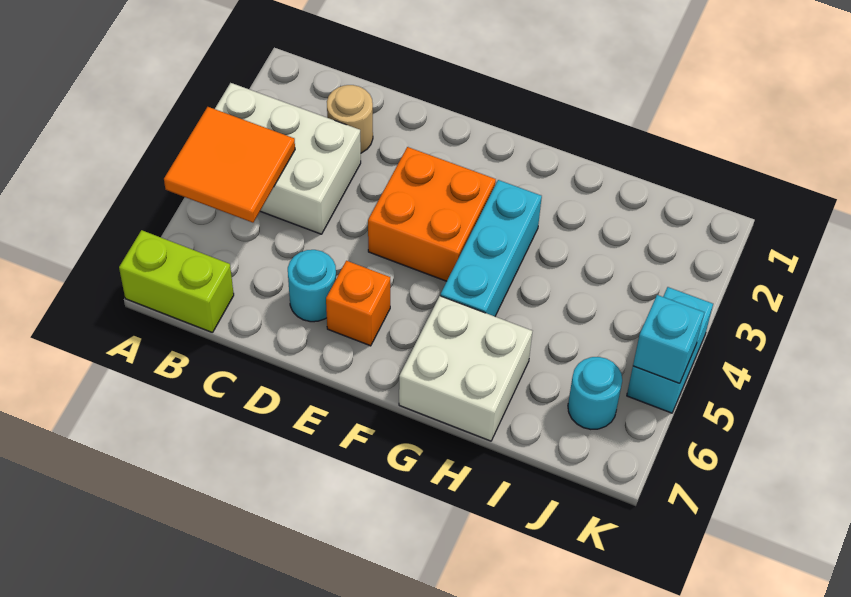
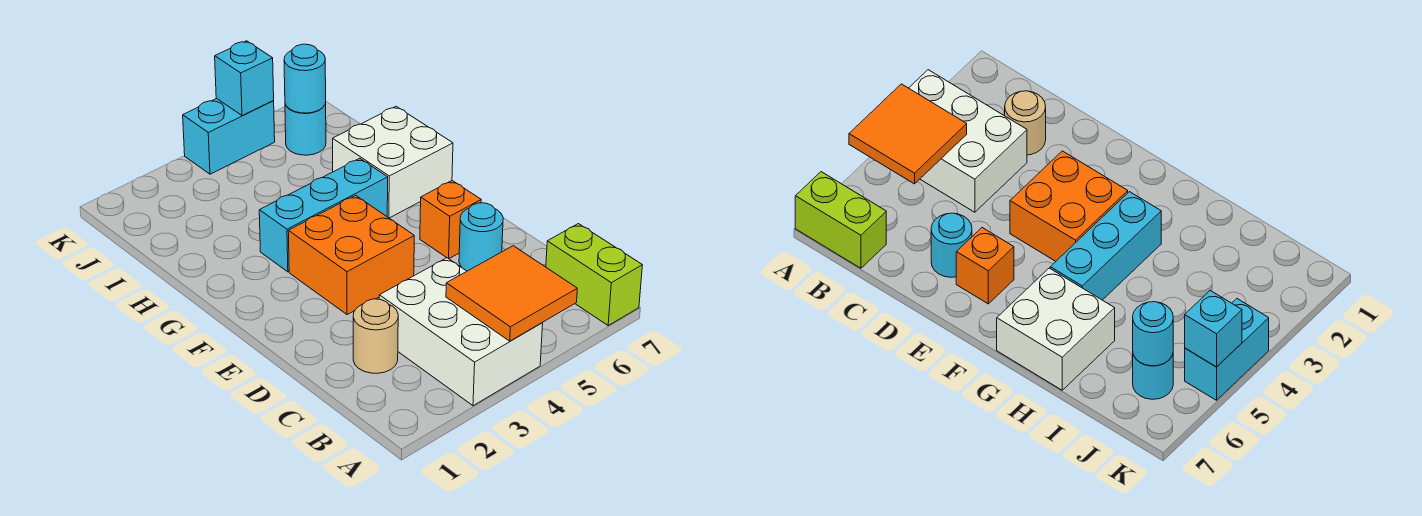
none -> cyan round brick J6 level 2

